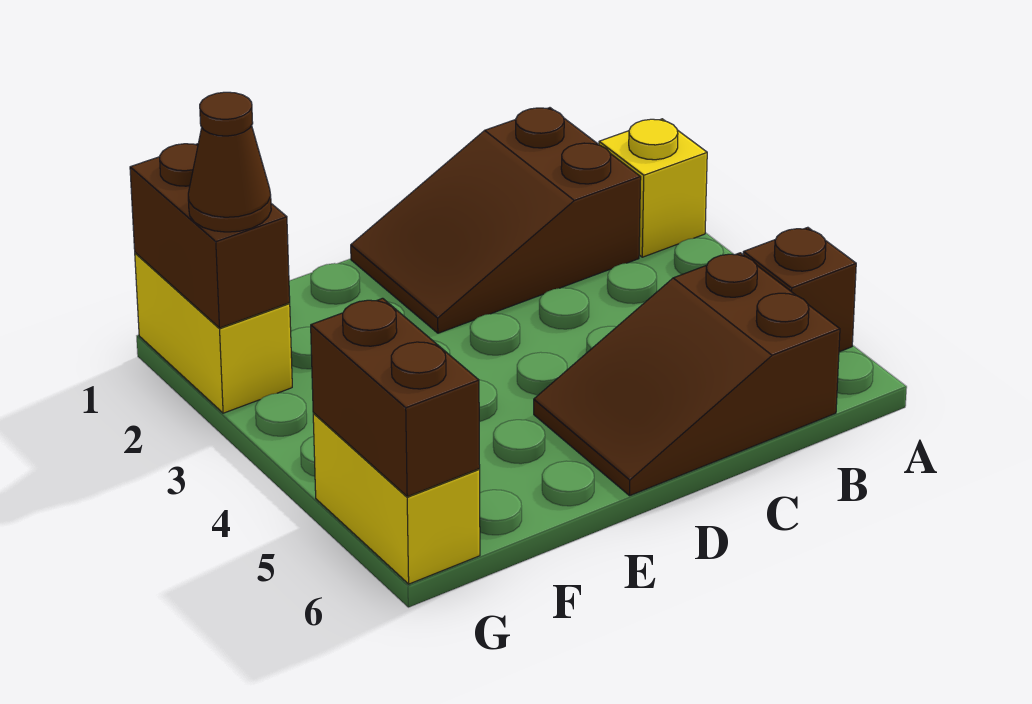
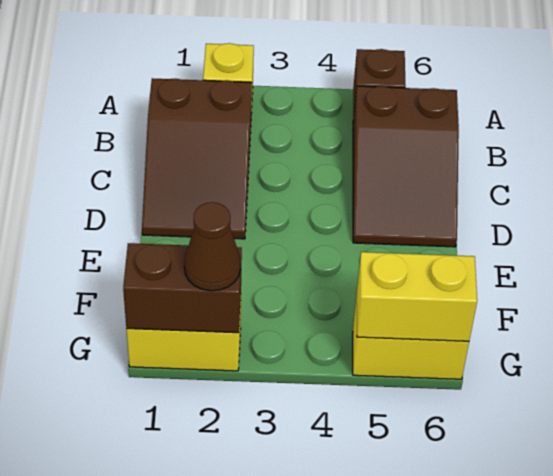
brown brick G5:G6 level 2 -> yellow brick G5:G6 level 2

